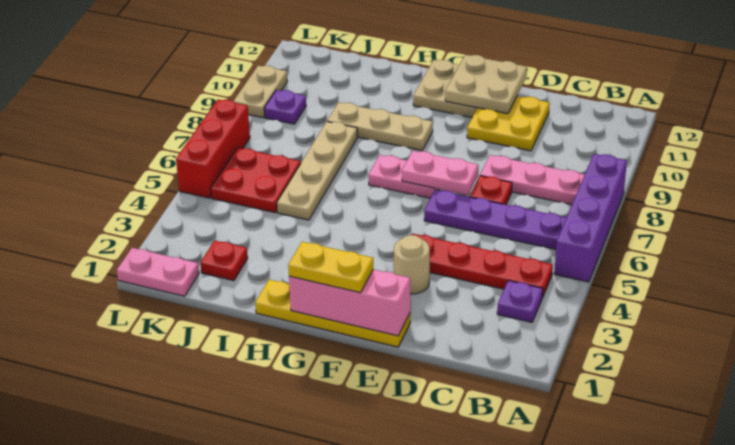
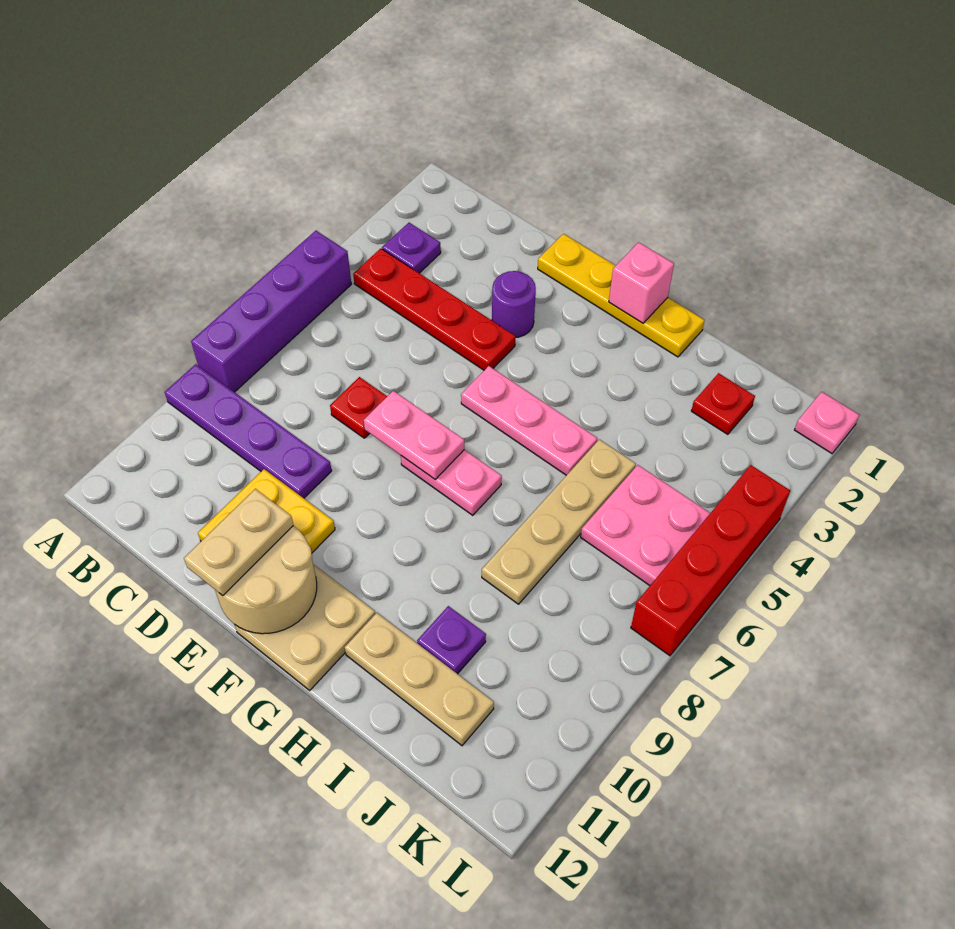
purple plate B6:E6 level 1 -> purple plate A9:D9 level 1
pink plate B8:D8 level 1 -> pink plate F5:H5 level 1
pink brick E1:G1 level 2 -> pink brick G1 level 2
tan round brick E3 level 1 -> purple round brick E3 level 1
tan plate E11:F12 level 2 -> tan round brick E11:F12 level 2
yellow plate F1:G1 level 3 -> none
tan plate G9:I9 level 1 -> tan plate H11:J11 level 1
red plate J5:K6 level 1 -> pink plate J5:K6 level 1
pink plate K1:L1 level 1 -> pink plate L1 level 1
purple plate K9 level 1 -> purple plate I10 level 1
red brick L5:L7 level 1 -> red brick L4:L7 level 1
tan plate L9:L10 level 1 -> tan plate E11:E12 level 3

